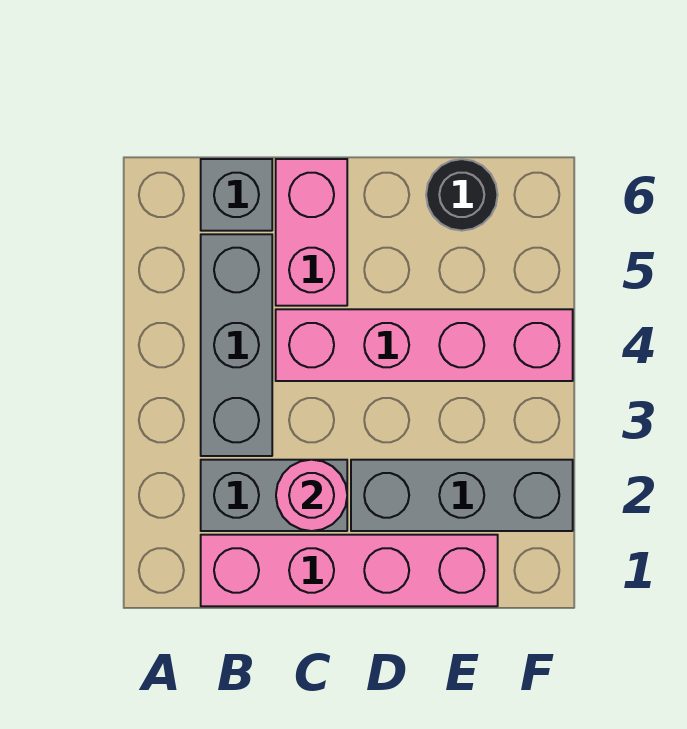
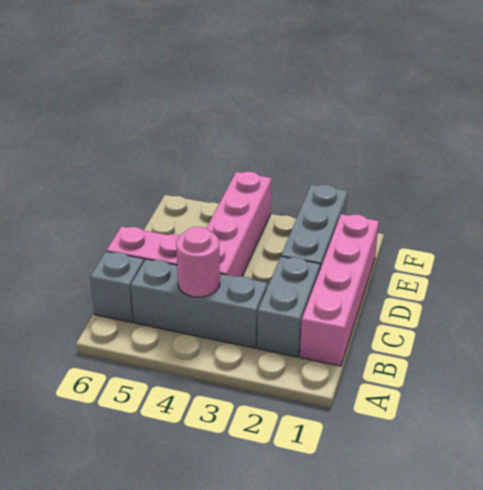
pink round brick C2 level 2 -> pink round brick B4 level 2
black round brick E6 level 1 -> none

